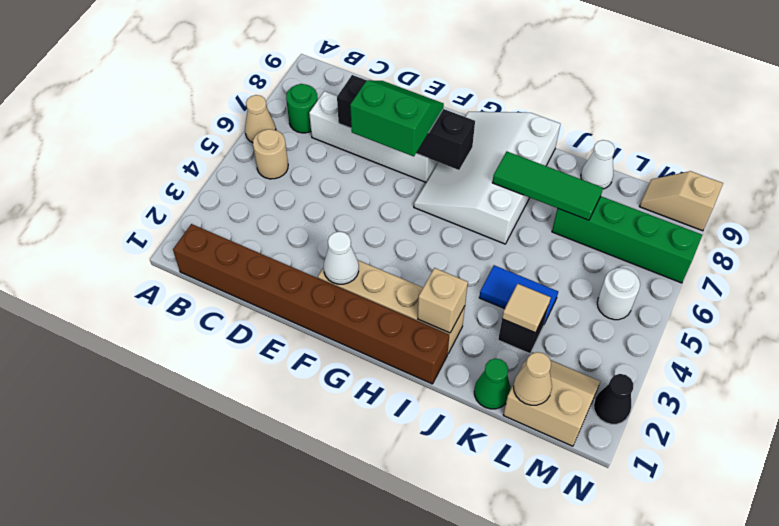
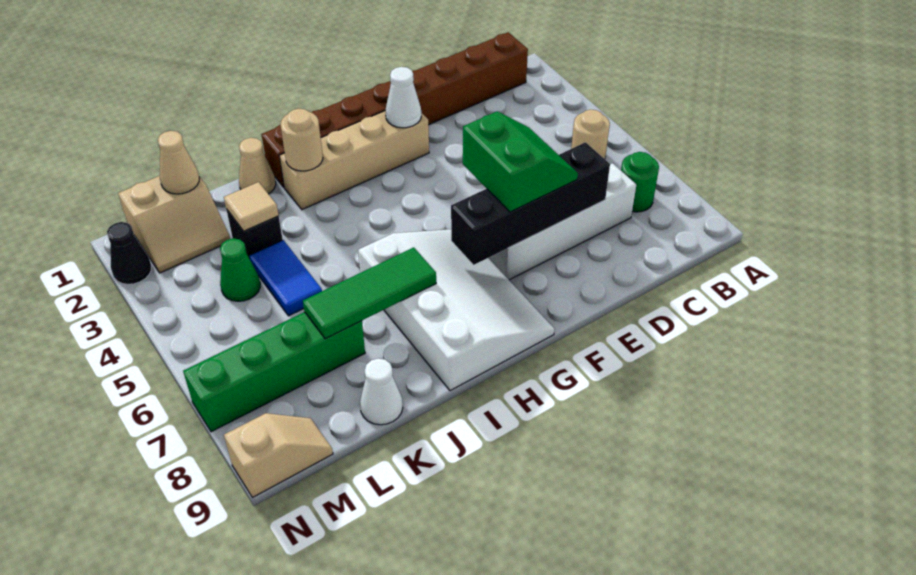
tan cone A6 level 1 -> tan cone J1 level 1
green slope E6:F7 level 3 top 6 -> green slope E6:F7 level 3 top F
tan brick I2 level 2 -> tan round brick I2 level 2
blue tile J4:K4 level 1 -> blue tile K4:K5 level 1
green cone K1 level 1 -> green cone L4 level 1
white round brick M5 level 1 -> none

